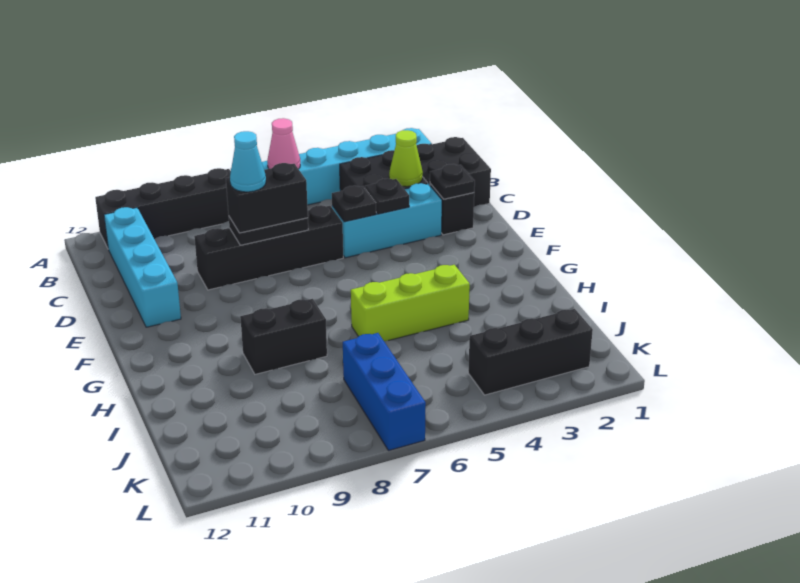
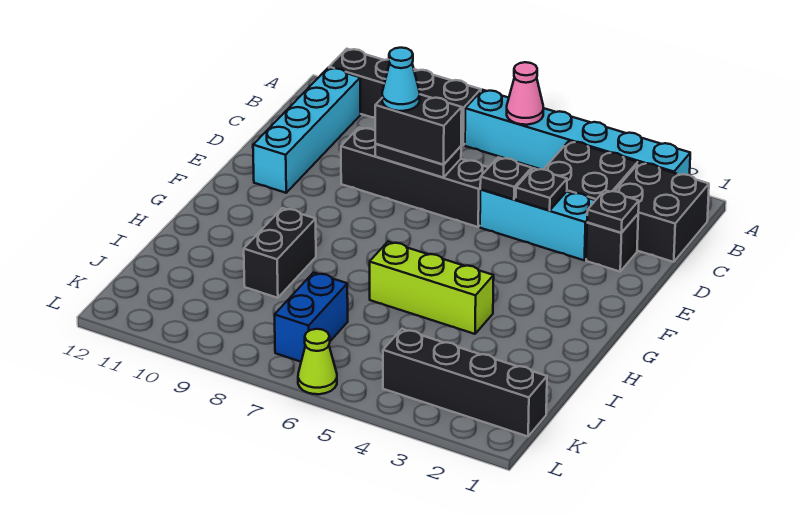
lime cone C3 level 2 -> lime cone L6 level 1
black brick H8:H9 level 1 -> black brick H9:I9 level 1
blue brick J7:L7 level 1 -> blue brick J7:K7 level 1
black brick K2:K4 level 1 -> black brick K1:K4 level 1

